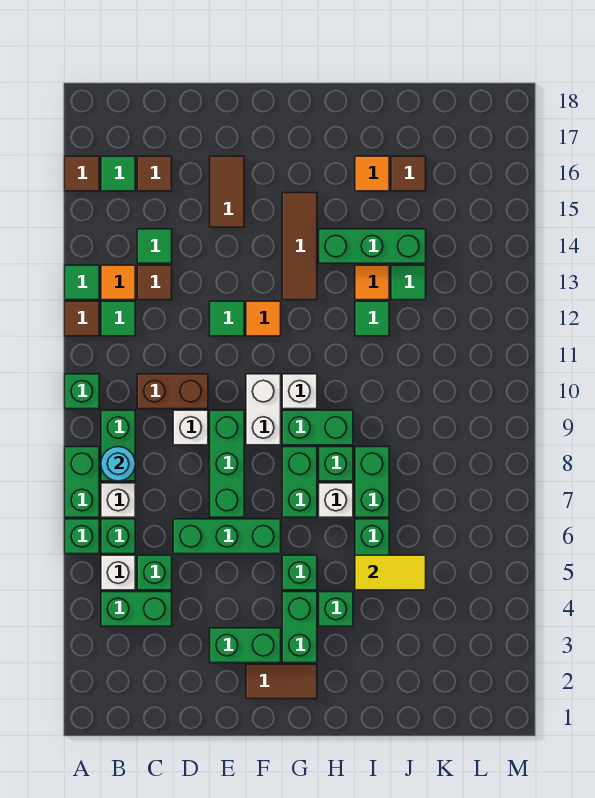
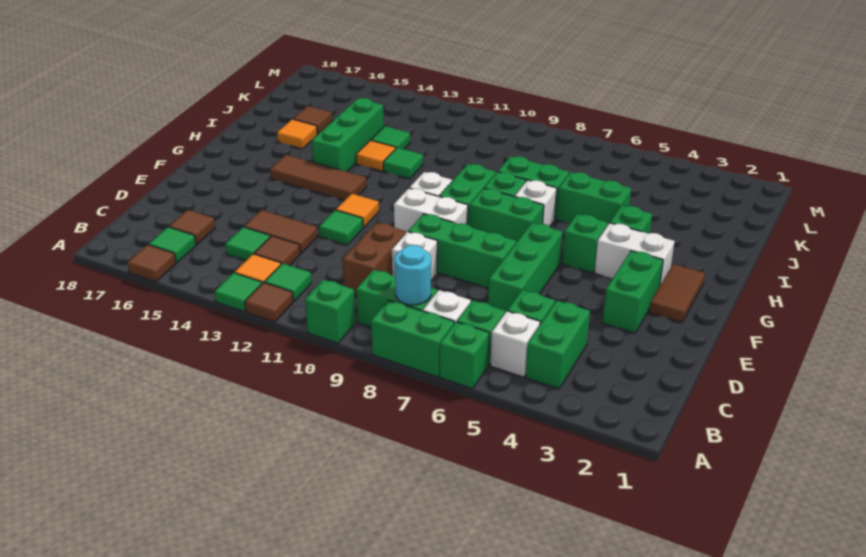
brown tile E15:E16 level 1 -> brown tile D13:D14 level 1
green brick G3:G4 level 1 -> white brick G3:G4 level 1
yellow tile I5:J5 level 2 -> none

